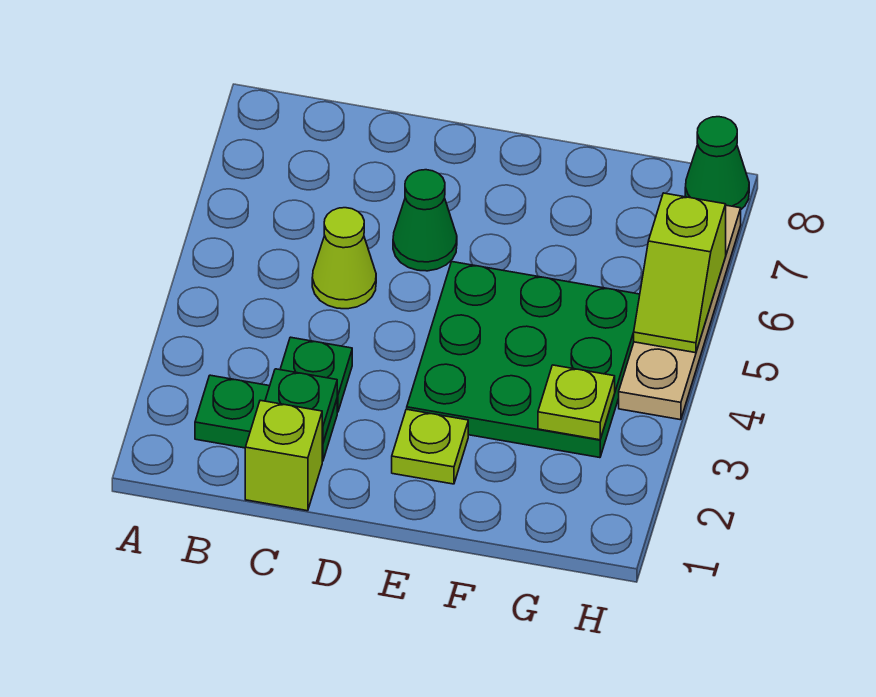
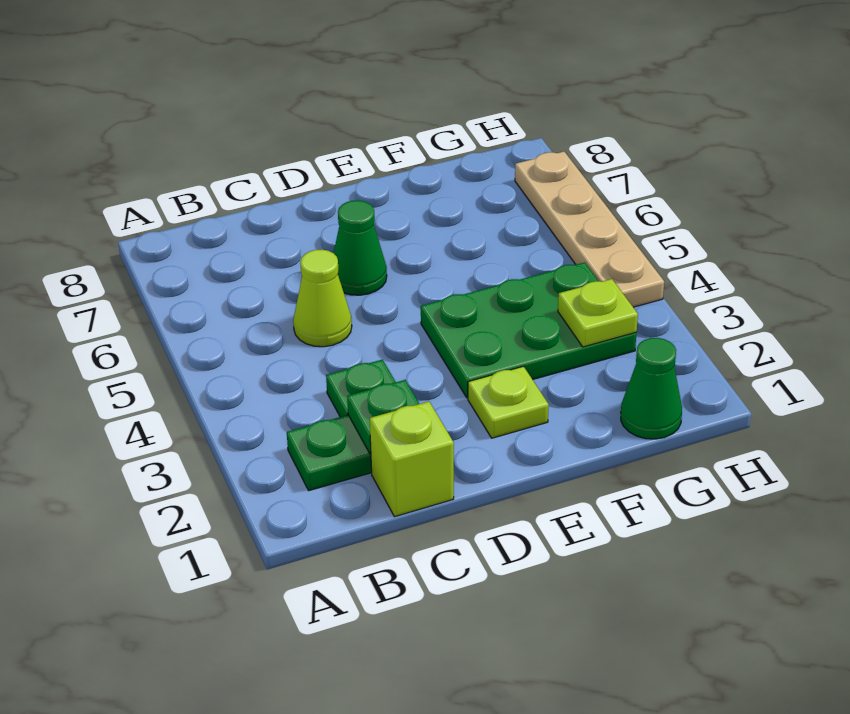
green plate E3:G5 level 1 -> green plate E3:G4 level 1
lime slope H5:H6 level 2 top 6 -> none
green cone H8 level 1 -> green cone G1 level 1

